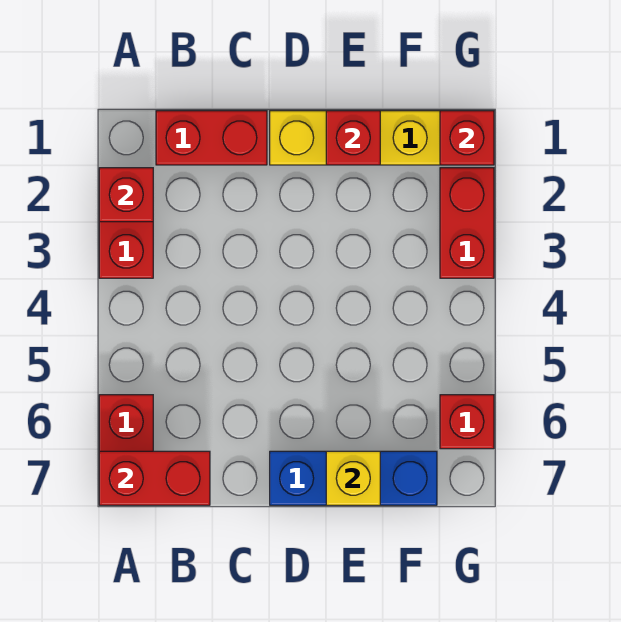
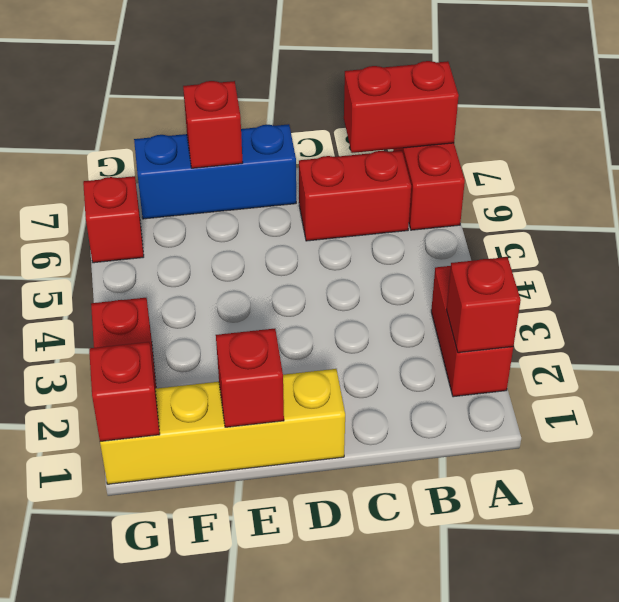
red brick B1:C1 level 1 -> red brick B6:C6 level 1
yellow brick E7 level 2 -> red brick E7 level 2

